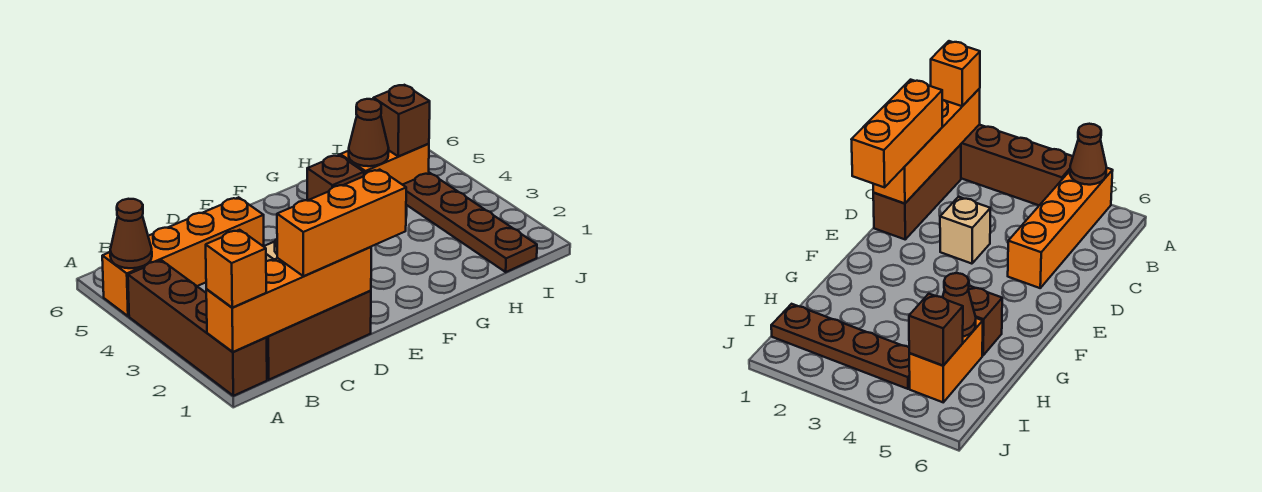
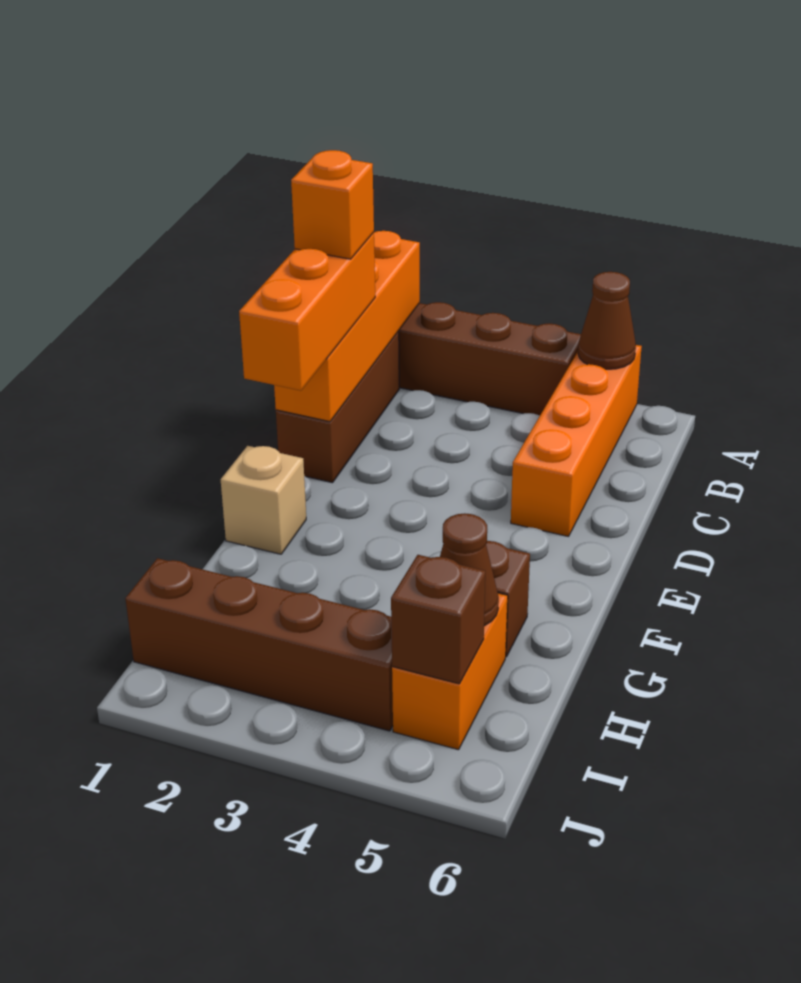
orange brick A1 level 3 -> orange brick C1 level 4
tan brick D3 level 1 -> tan brick F1 level 1
brown plate I1:I4 level 1 -> brown brick I1:I4 level 1

